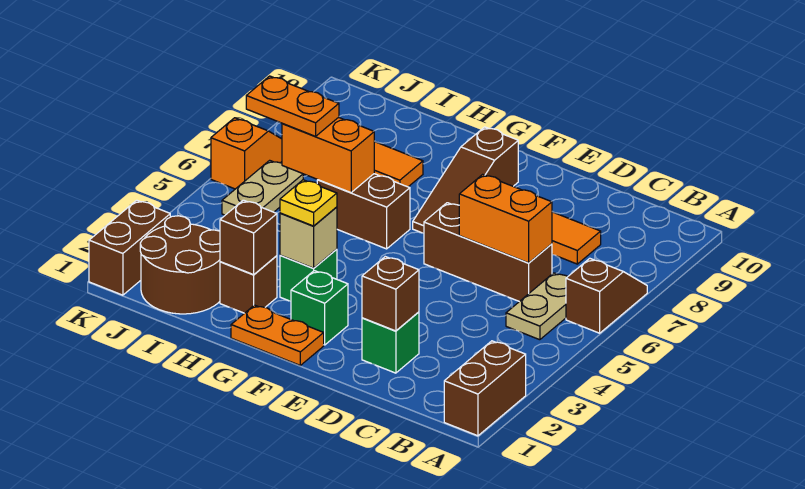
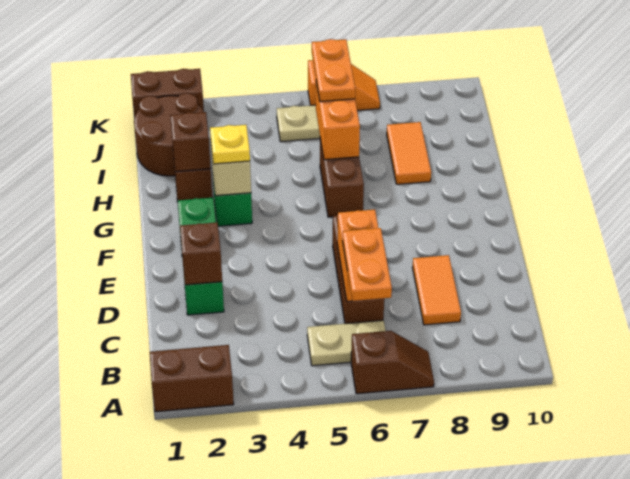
orange plate F1:G1 level 1 -> orange plate B6:C6 level 3
brown slope F7:F9 level 1 top 9 -> none

